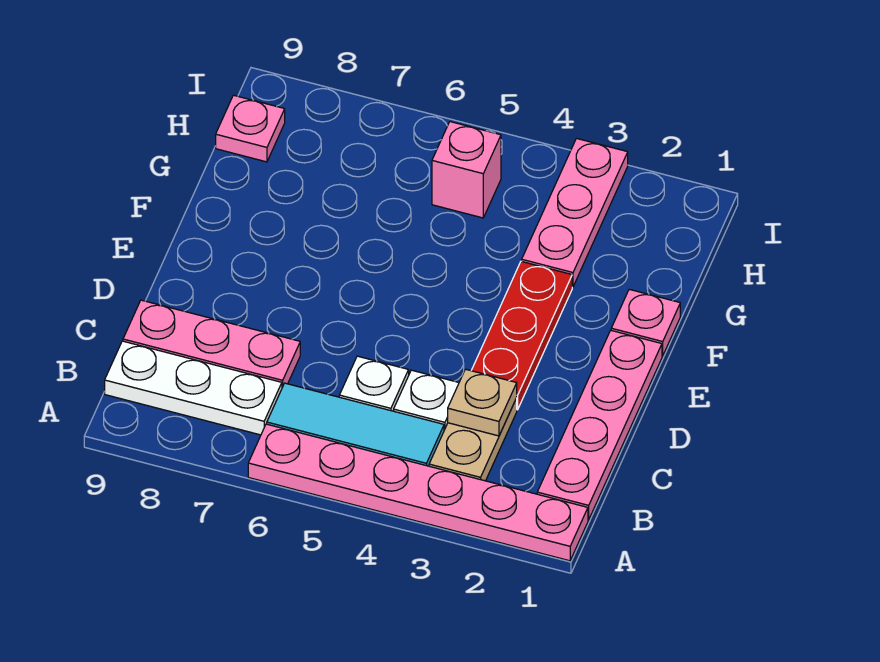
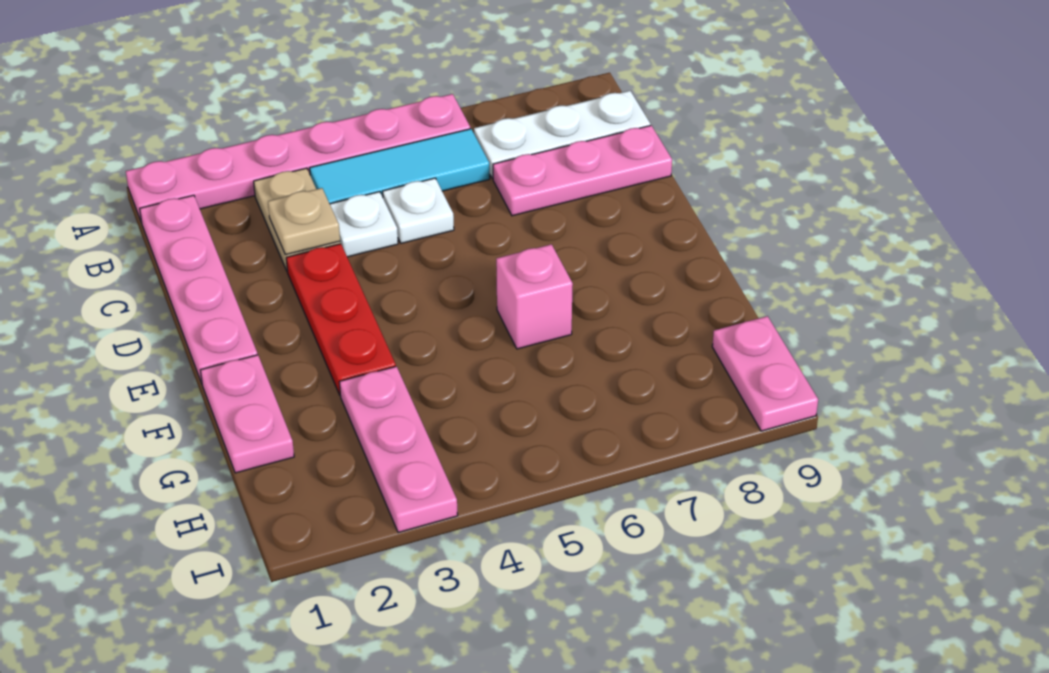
pink plate F1 level 1 -> pink plate F1:G1 level 1
pink brick H5 level 1 -> pink brick F6 level 1
pink plate H9 level 1 -> pink plate H9:I9 level 1

